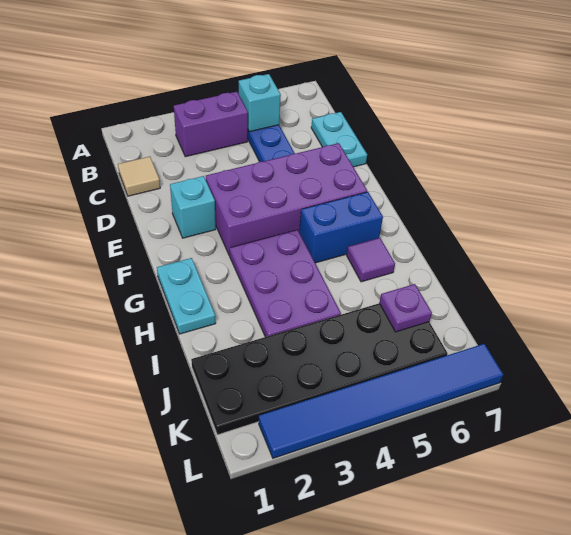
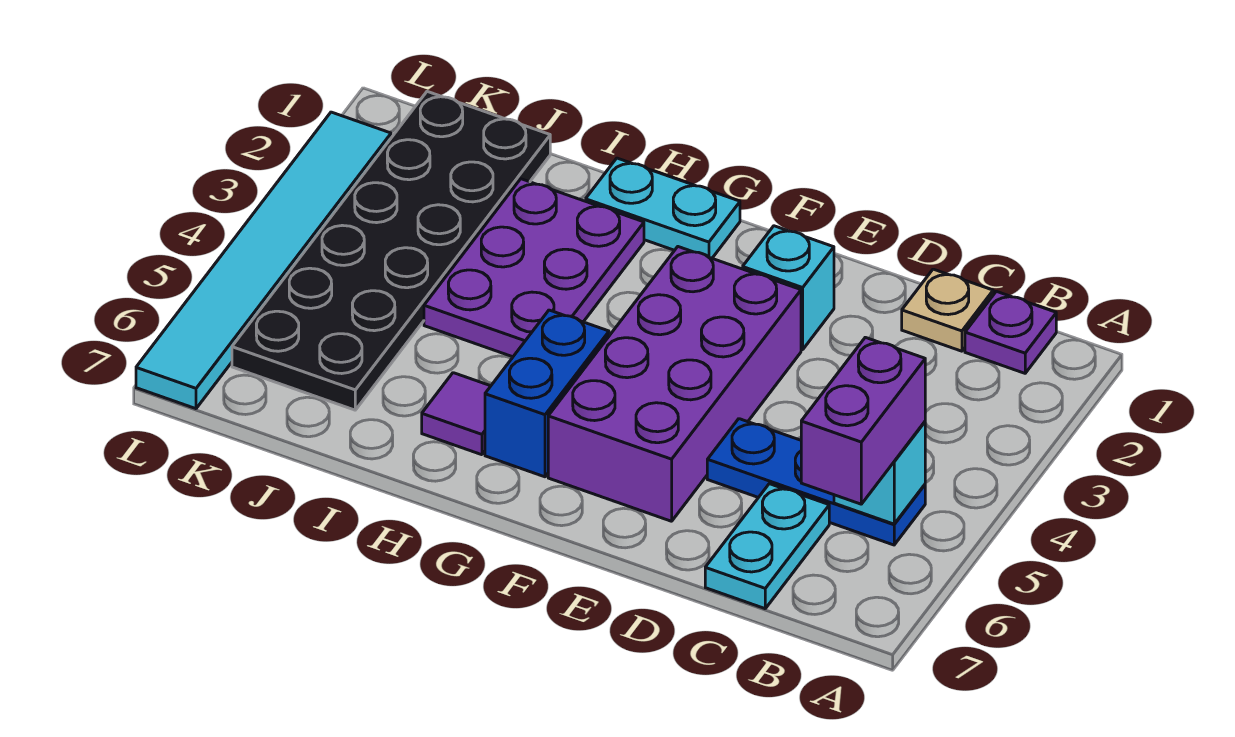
purple brick B3:B4 level 1 -> purple brick B5:B6 level 3
tan tile C1 level 1 -> tan plate C1 level 1
cyan plate C7:D7 level 1 -> cyan plate C6:C7 level 1
purple plate G3:I4 level 1 -> purple plate H2:I4 level 1
purple plate J6 level 2 -> purple plate B1 level 1
blue tile L2:L7 level 1 -> cyan tile L2:L7 level 1

